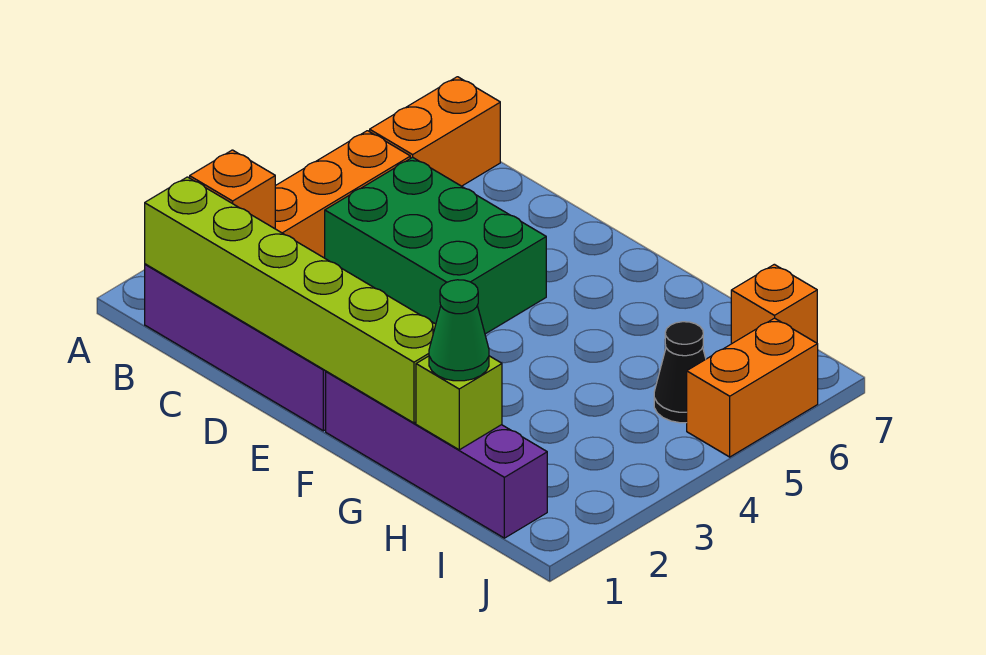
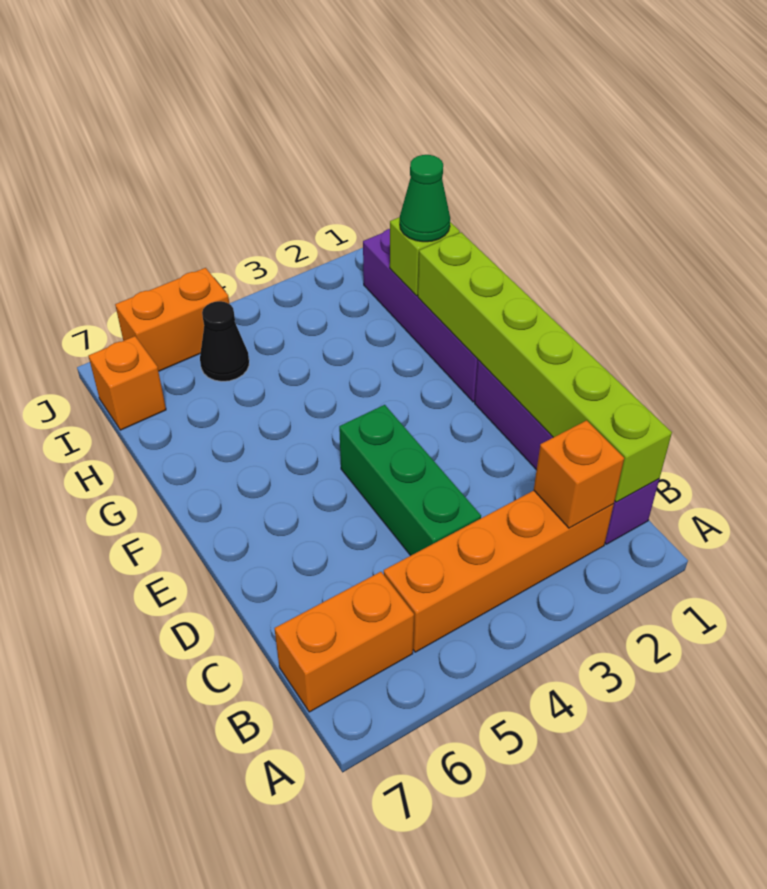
green brick C4:E5 level 1 -> green brick C4:E4 level 1

